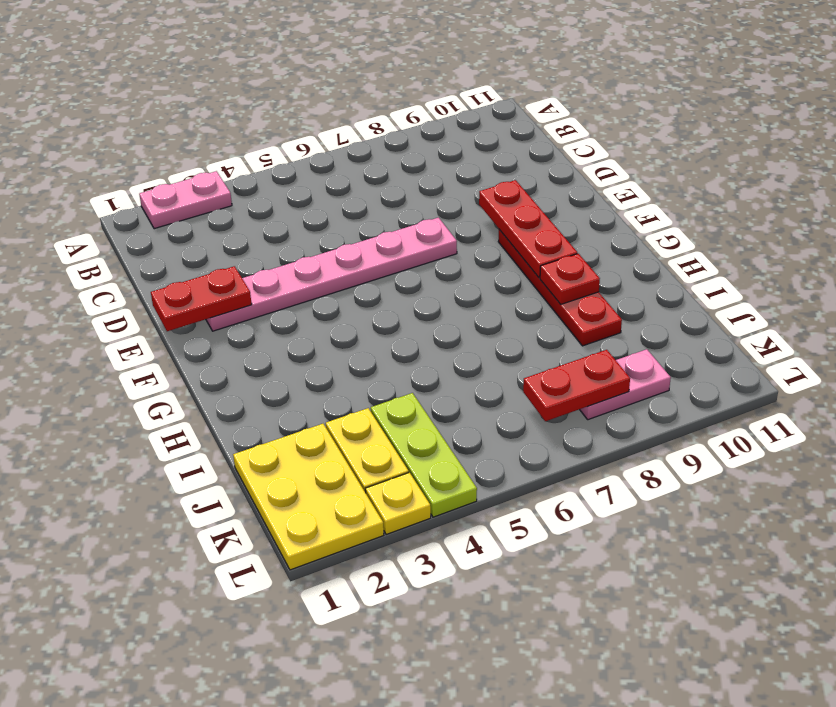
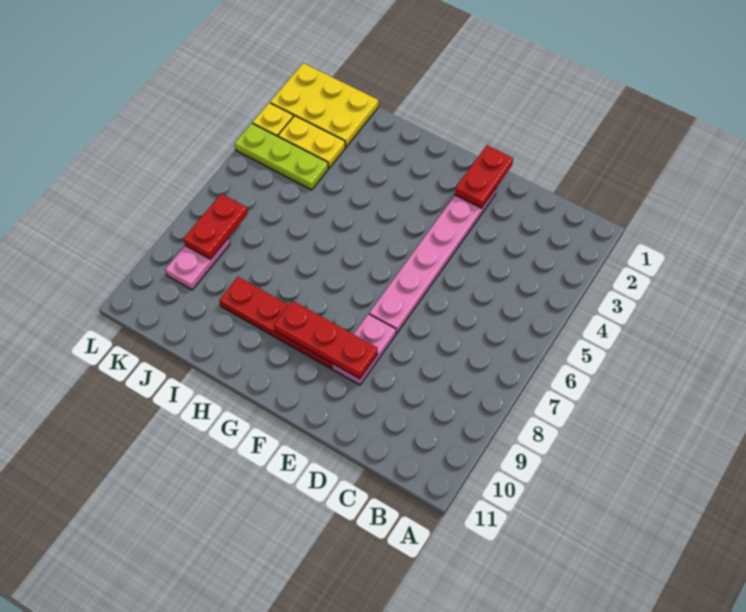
pink plate A2:A3 level 1 -> pink plate E8:E9 level 1
red plate H9 level 2 -> none

